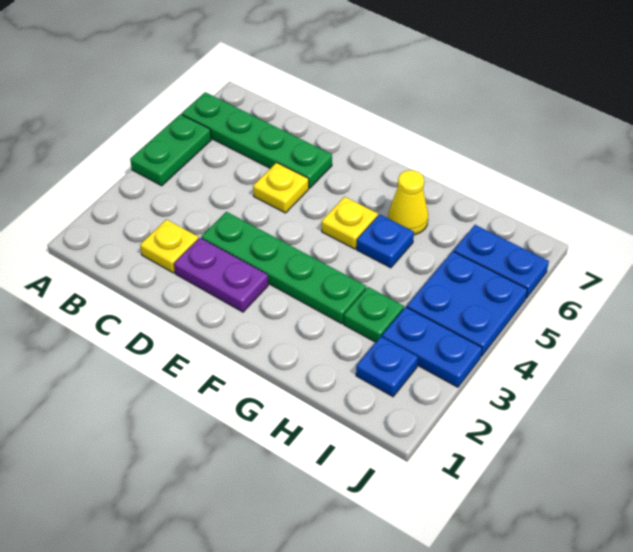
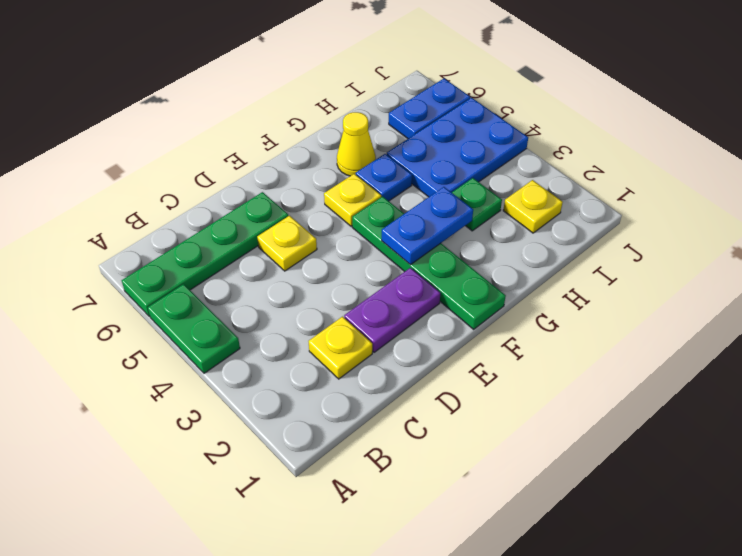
green plate D3:G3 level 1 -> green plate F1:F4 level 1
blue plate I2 level 1 -> yellow plate I2 level 1
blue plate I3:J3 level 1 -> blue plate F3:G3 level 2
blue plate I4:J5 level 1 -> blue plate H4:J5 level 1

